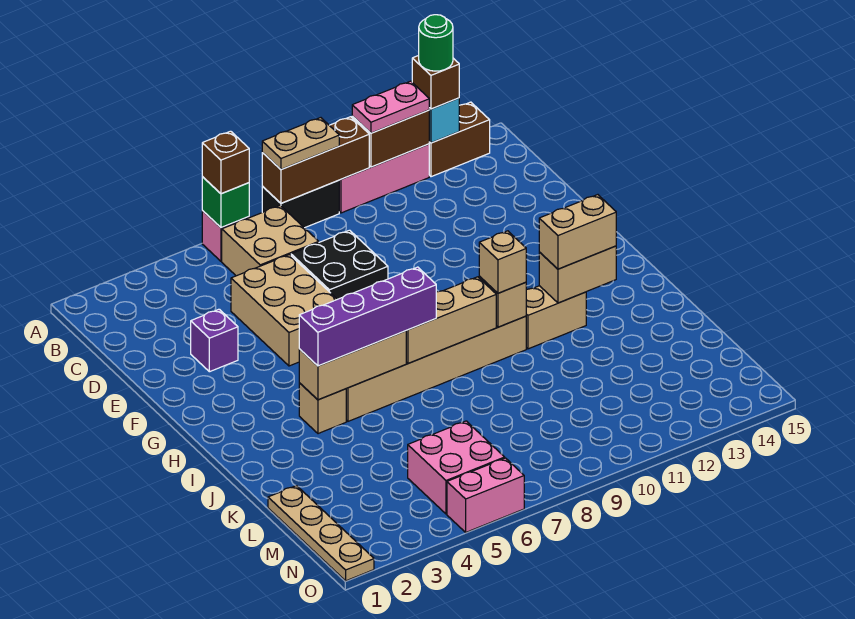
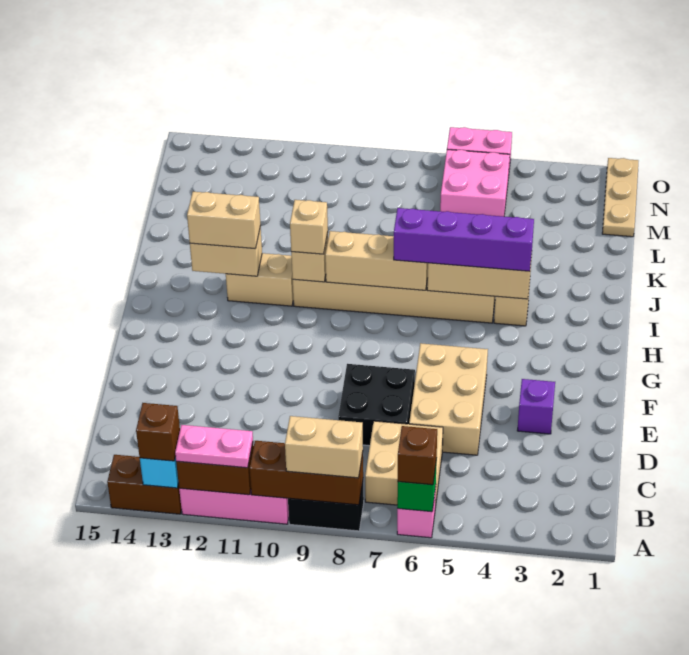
tan plate A8:A9 level 3 -> tan brick A8:A9 level 3
green round brick A13 level 4 -> none
tan plate L1:O1 level 1 -> tan plate M1:O1 level 1

